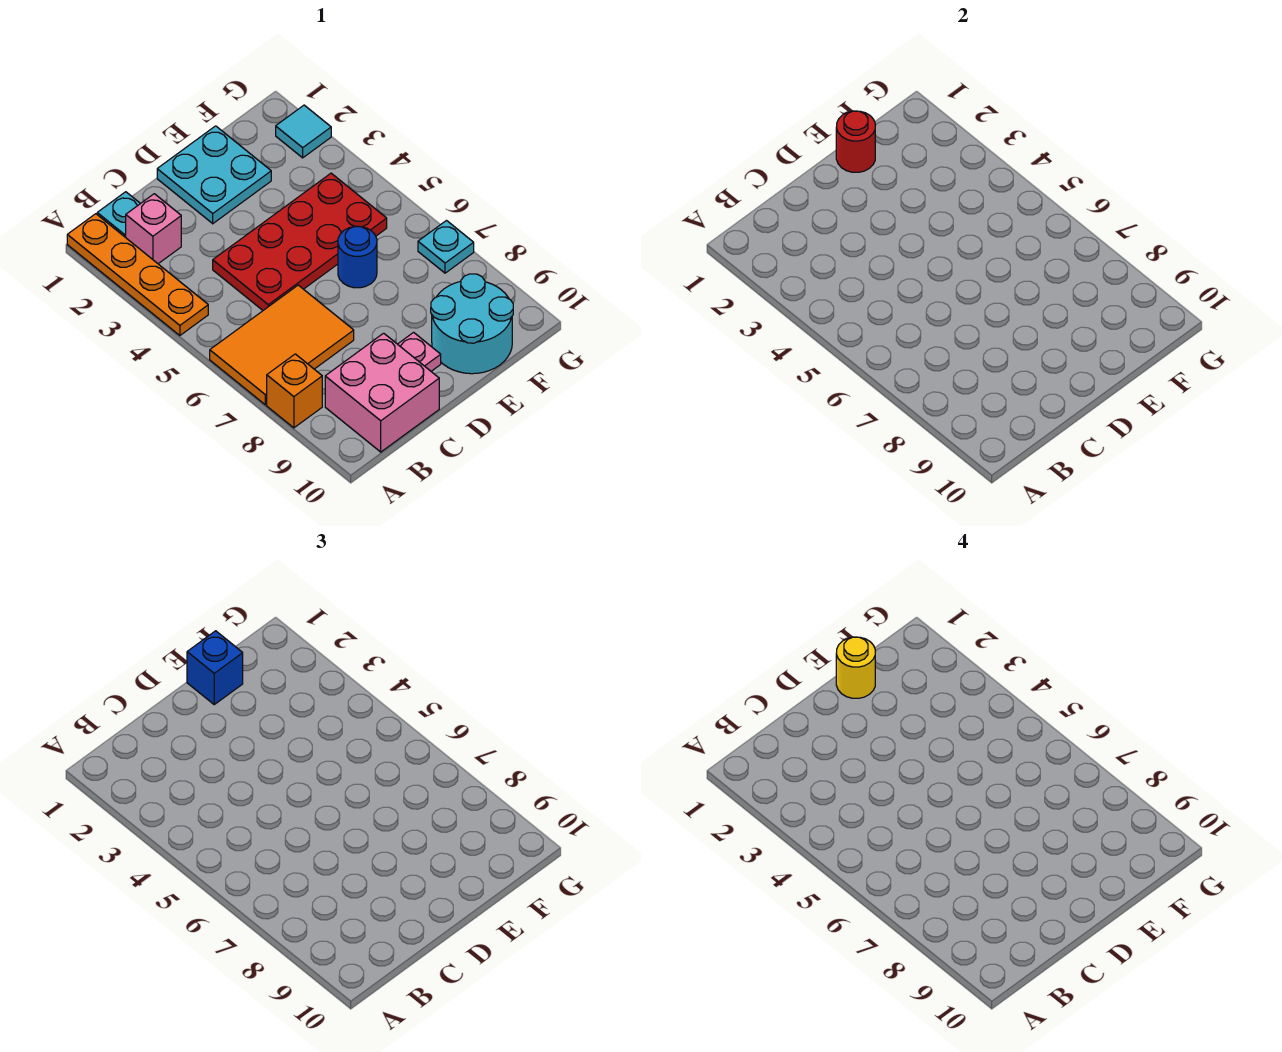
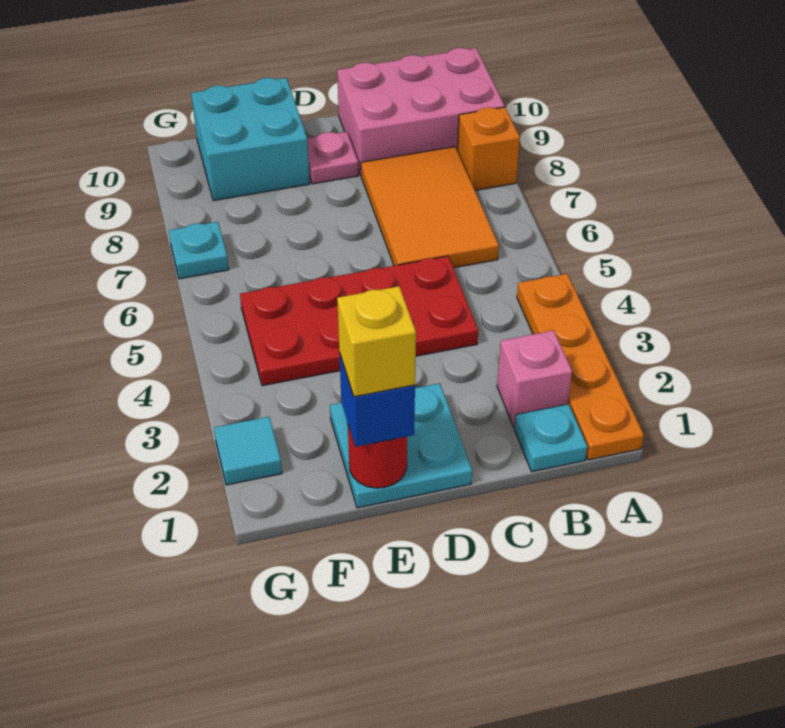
orange tile A6:C7 level 1 -> orange tile B6:C8 level 1
pink brick B9:C10 level 1 -> pink brick A9:C10 level 1
yellow round brick E1 level 4 -> yellow brick E1 level 4
blue round brick E6 level 1 -> none
cyan round brick E9:F10 level 1 -> cyan brick E9:F10 level 1

